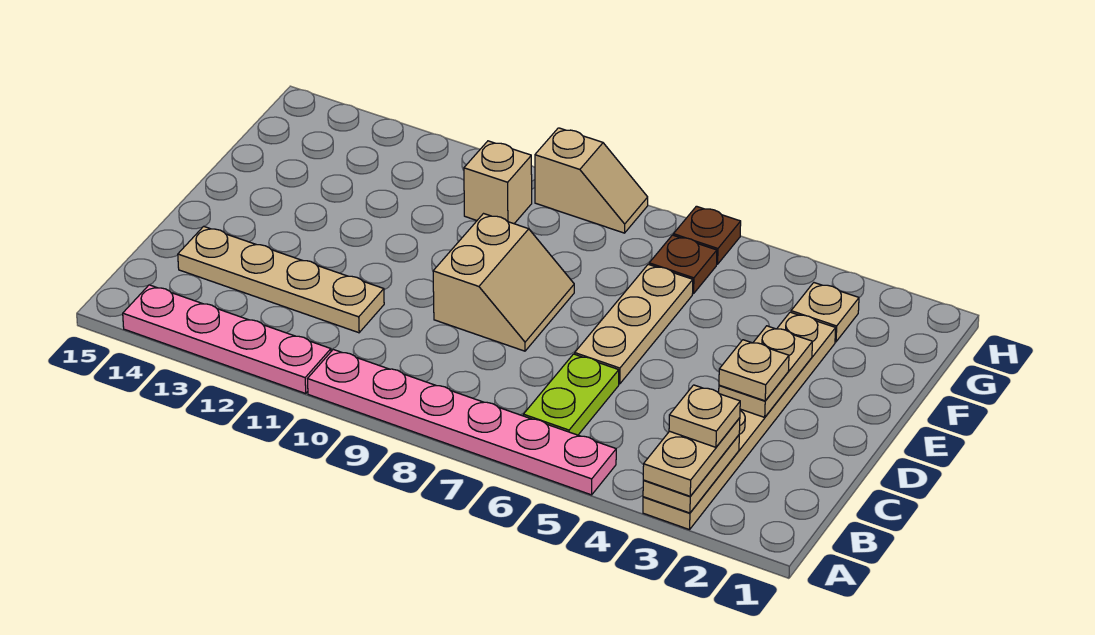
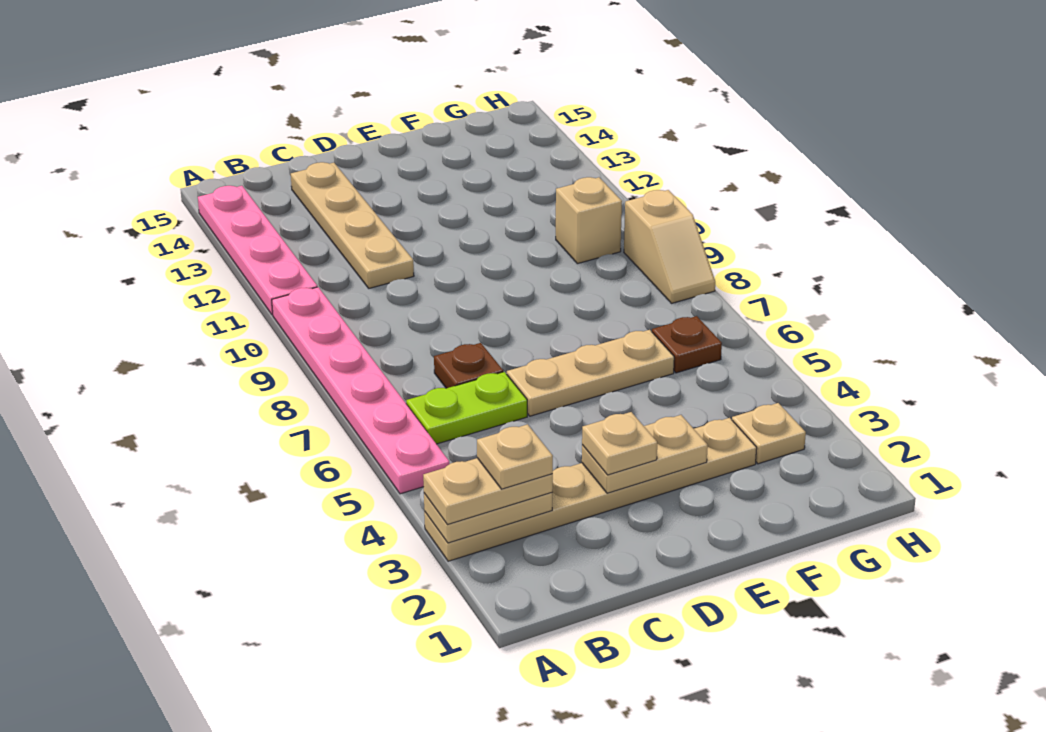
tan slope D8:E9 level 1 top 9 -> none
brown plate H6 level 1 -> brown plate C7 level 1

